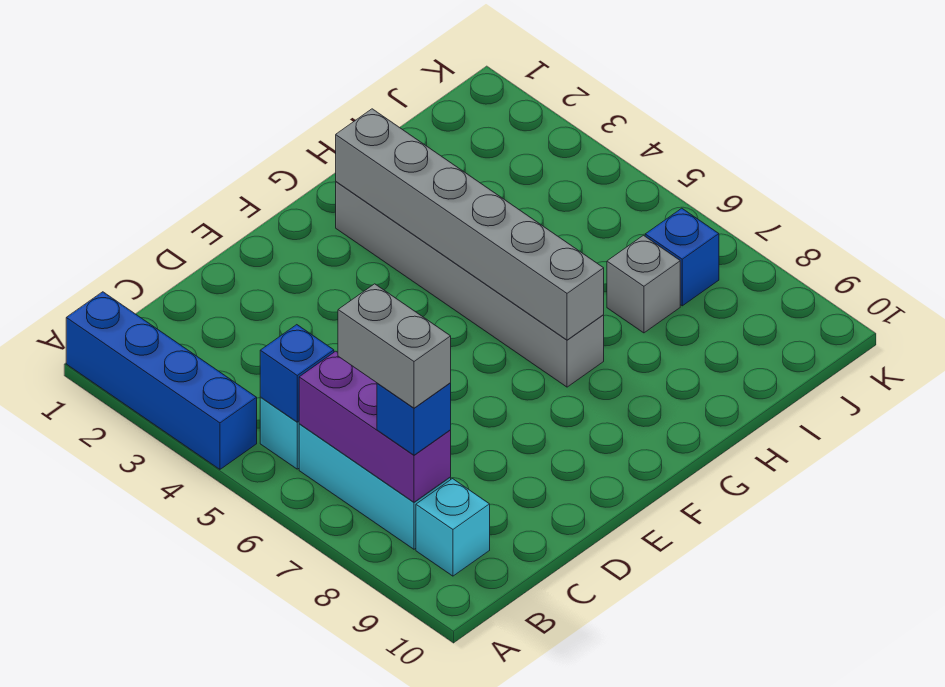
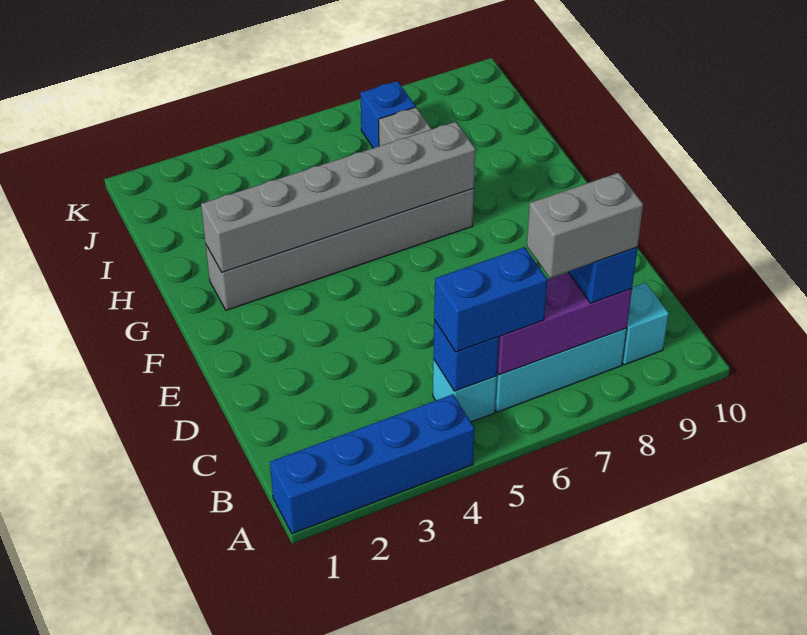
none -> blue brick B5:B6 level 3

